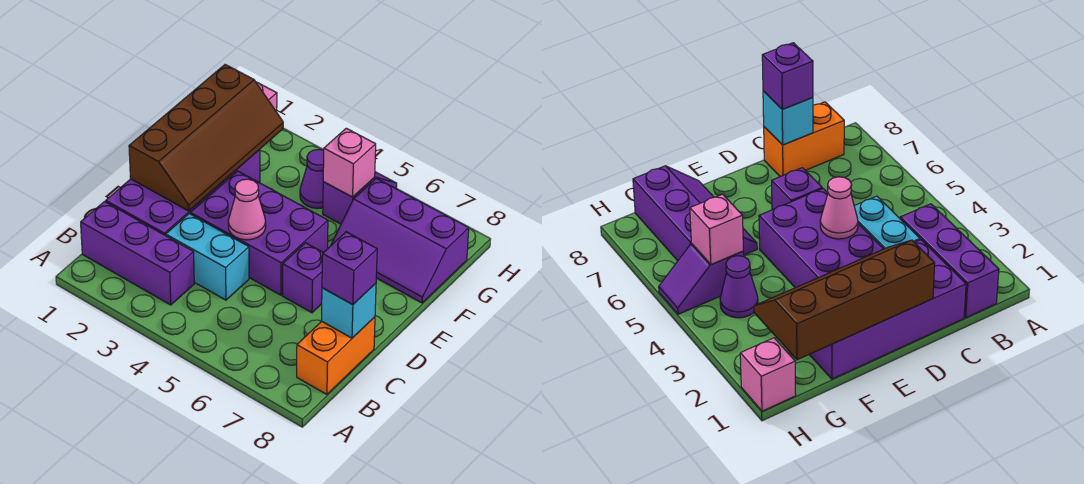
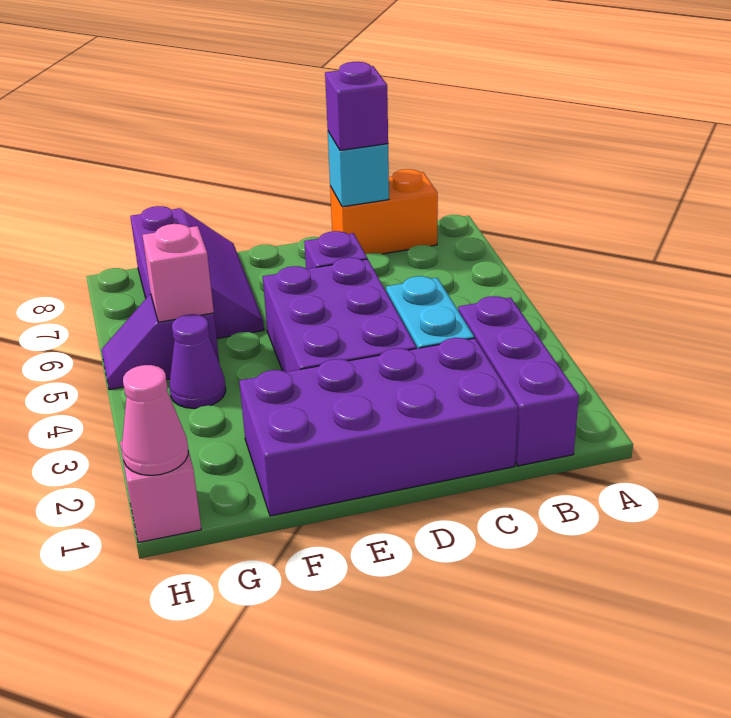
brown slope D1:G2 level 2 top 1 -> none
pink cone D4 level 2 -> pink cone H1 level 2

